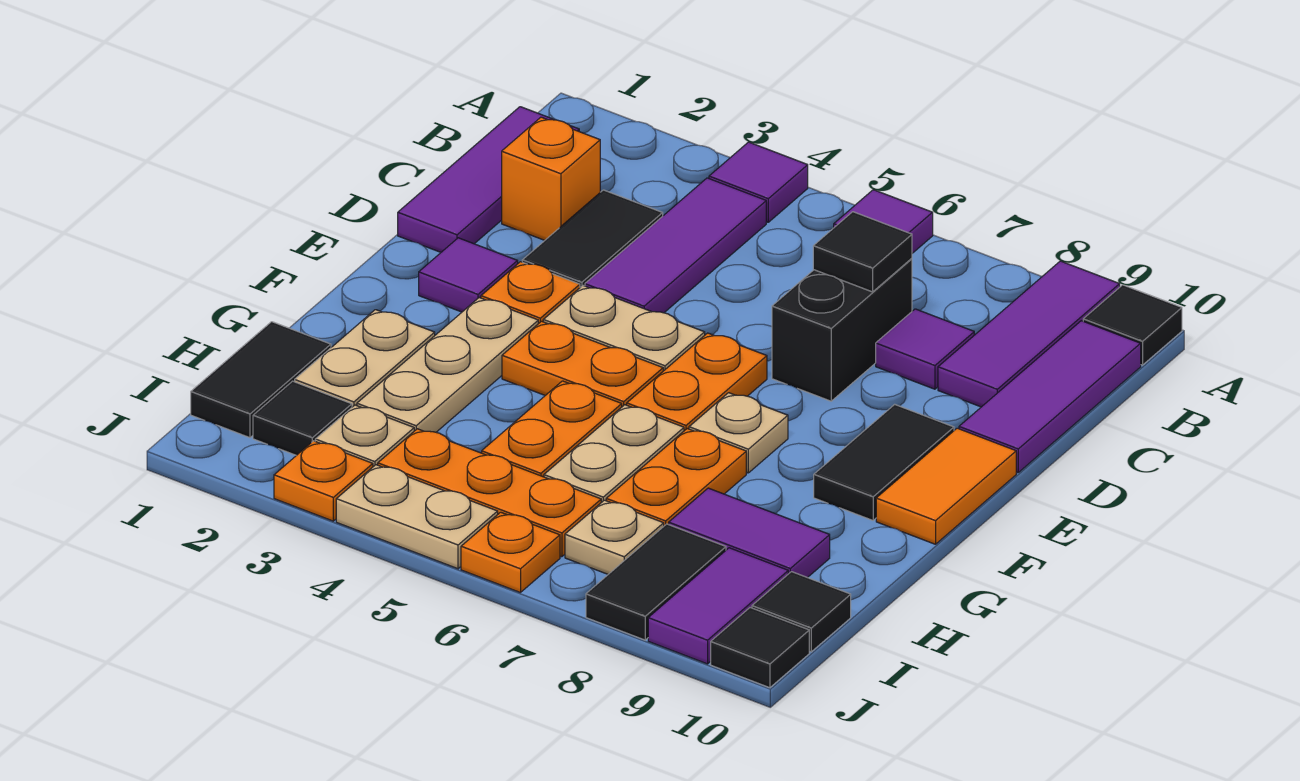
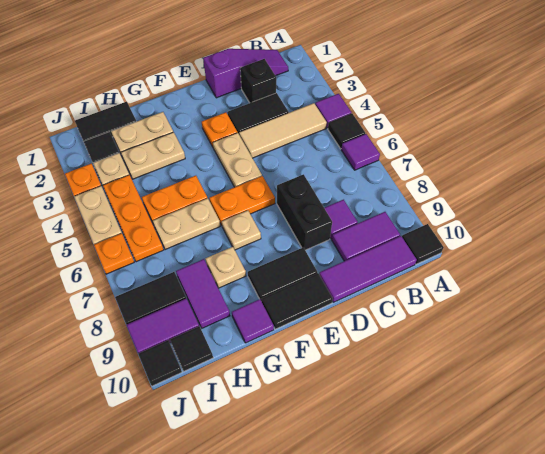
purple tile A9:C9 level 1 -> purple tile B9:C9 level 1
purple tile B1:D1 level 1 -> purple slope B1:D1 level 1 top D
purple tile B4:D4 level 1 -> tan tile B4:D4 level 1
orange brick C2 level 1 -> black brick C2 level 1
black brick C7:D7 level 1 -> black brick D7:D8 level 1
black tile C7 level 2 -> black tile A5 level 1
purple tile E2 level 1 -> purple tile G10 level 1
orange tile E10:F10 level 1 -> black tile E10:F10 level 1
tan plate F3:H3 level 1 -> tan plate G3:H3 level 1
orange plate F4:F5 level 1 -> none
orange plate G7:H7 level 1 -> none
tan plate I7 level 1 -> tan plate G8 level 1

